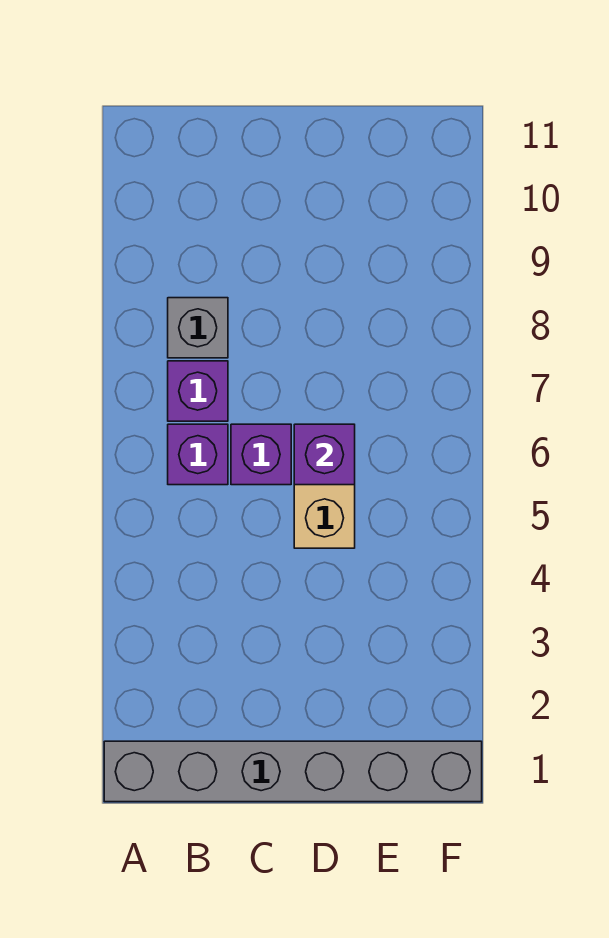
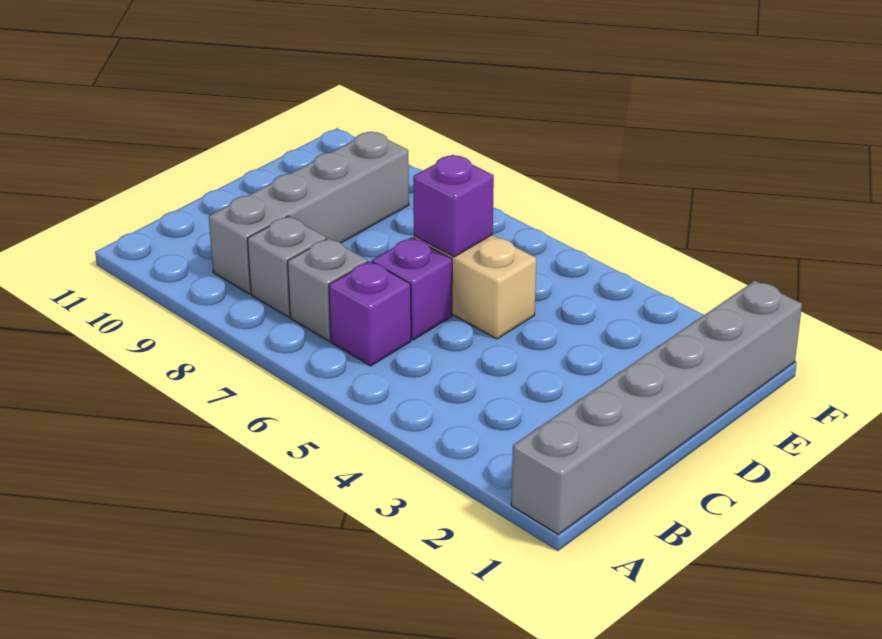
purple brick B7 level 1 -> grey brick B7 level 1
none -> grey brick B9:E9 level 1

